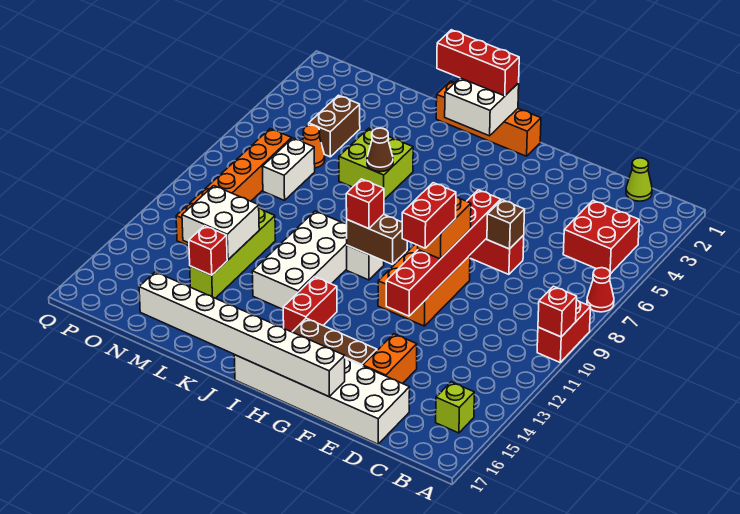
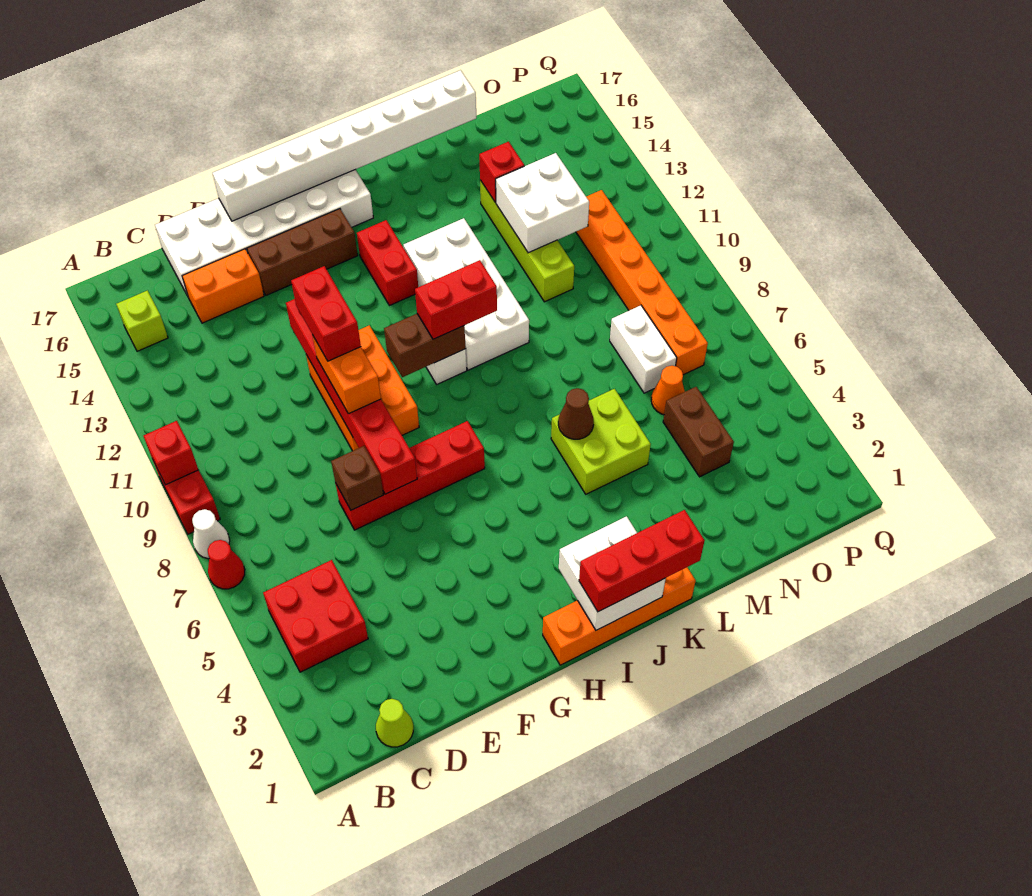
none -> white cone A8 level 1
orange brick E14:E15 level 1 -> orange brick D15:E15 level 1
red brick I10 level 3 -> red brick I10:J10 level 3

